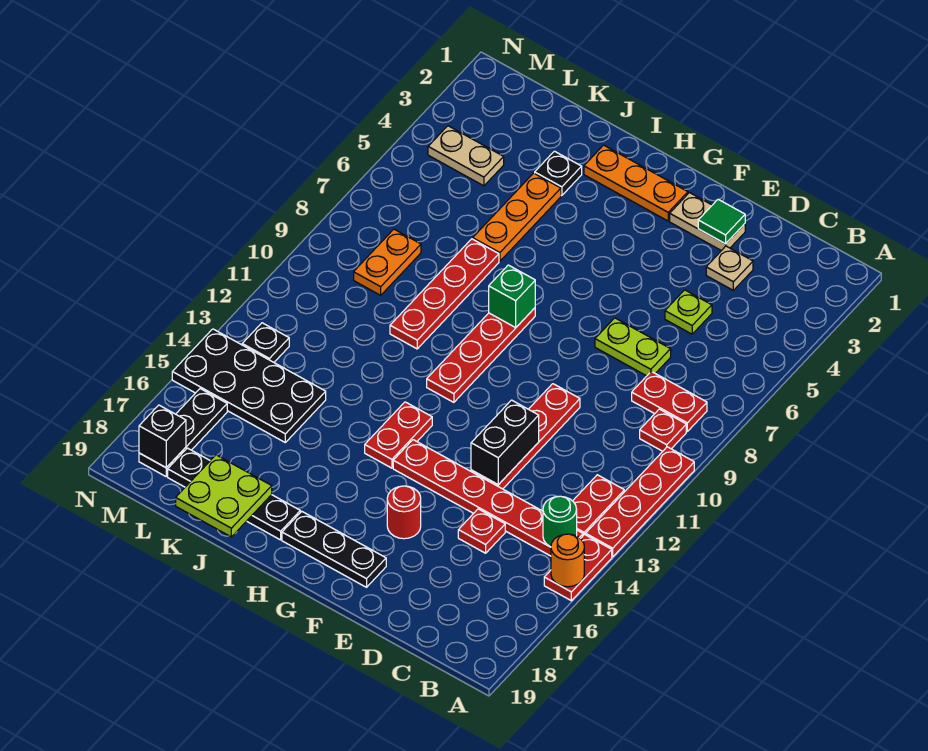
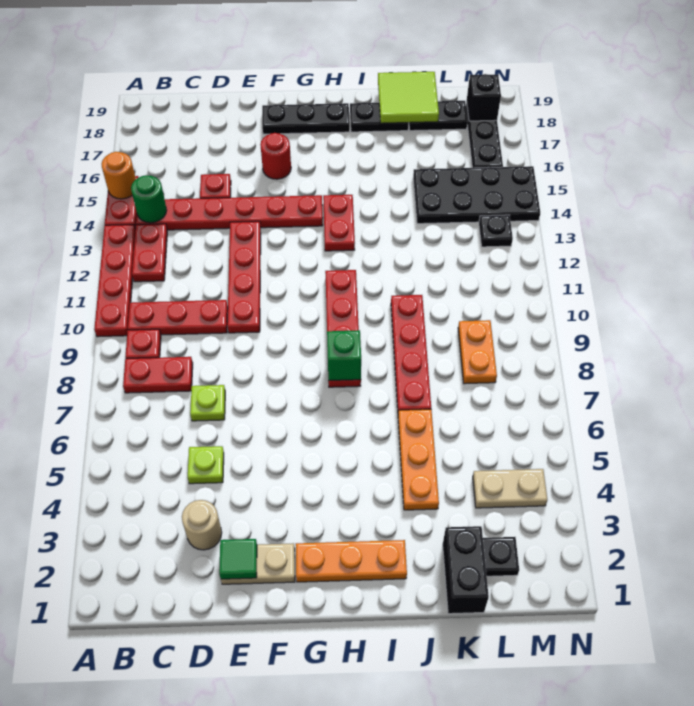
none -> red plate B10:D10 level 1
tan plate D3 level 1 -> tan round brick D3 level 1
lime plate D7:E7 level 1 -> lime plate D7 level 1
black brick E12:E13 level 2 -> black brick K1:K2 level 1
black plate J3 level 1 -> black plate L2 level 1
lime plate J18:K19 level 2 -> lime tile J18:K19 level 2

